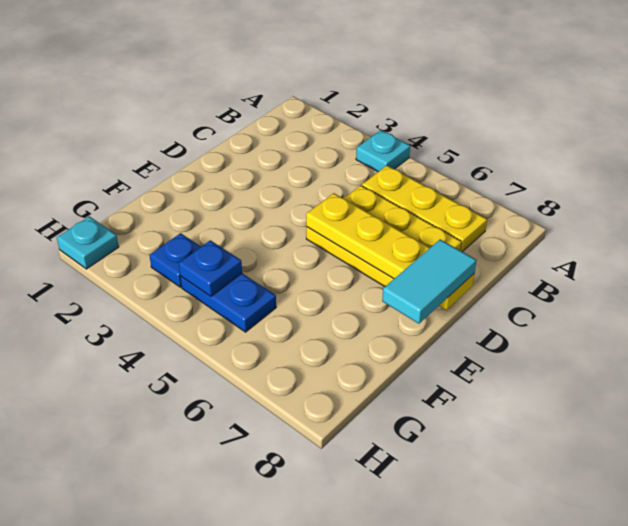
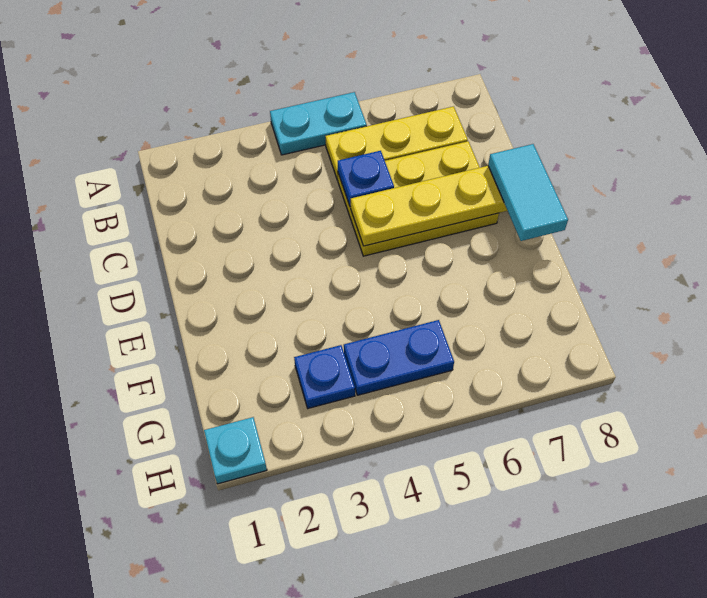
cyan plate A4 level 1 -> cyan plate A4:A5 level 1
blue plate G4 level 2 -> blue plate C5 level 2

